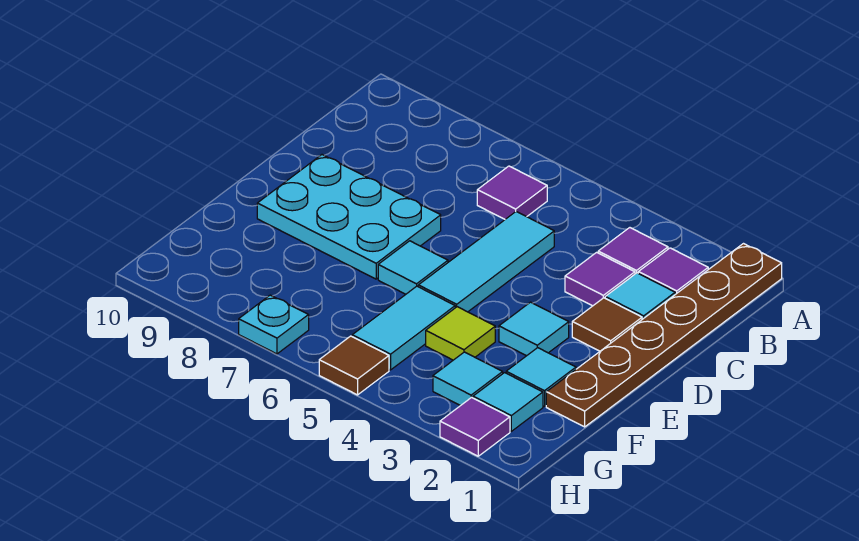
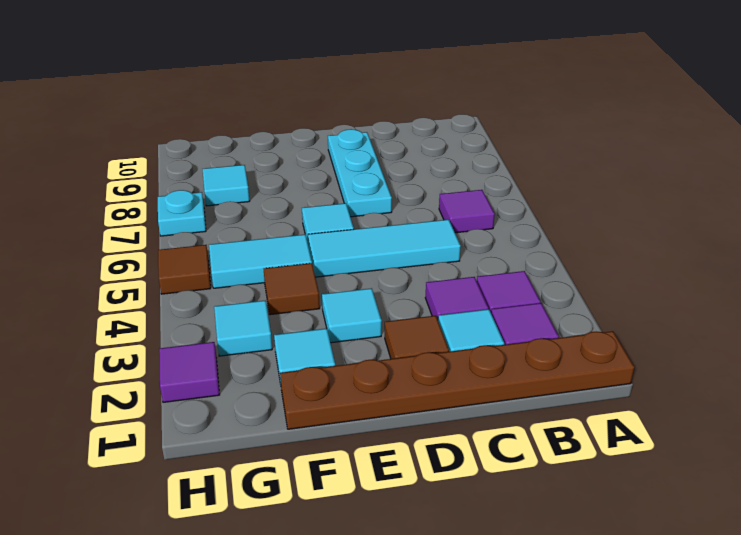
cyan plate D7:E9 level 1 -> cyan plate D7:D9 level 1
lime tile F4 level 1 -> brown tile F4 level 1
cyan tile G2 level 1 -> cyan tile G8 level 1

